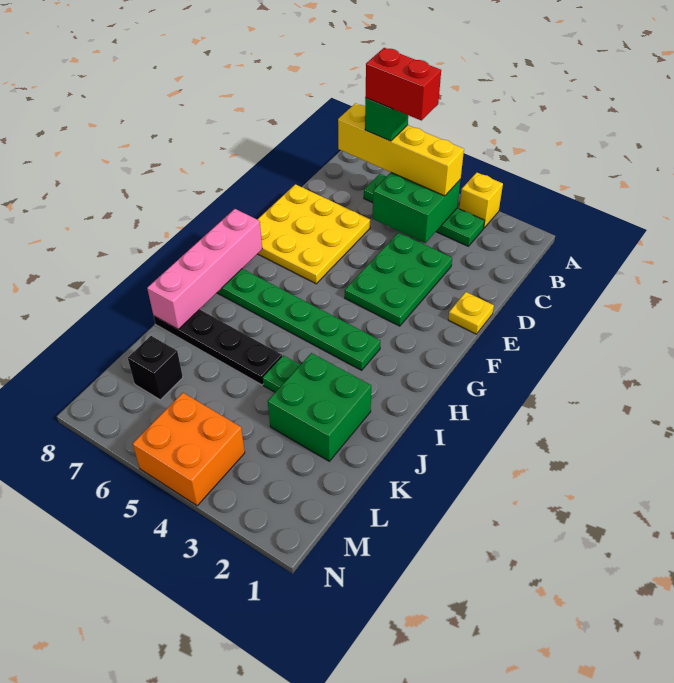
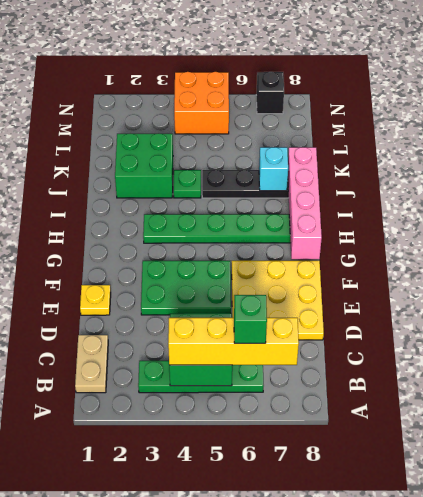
yellow brick A3 level 1 -> none
none -> tan plate B1:C1 level 1
red brick B5:B6 level 5 -> none
green plate D3:F4 level 1 -> green plate E3:F5 level 1
none -> cyan brick J7 level 2
black brick L7 level 1 -> black brick N7 level 1

